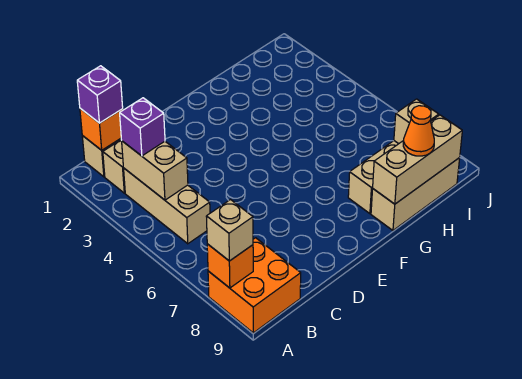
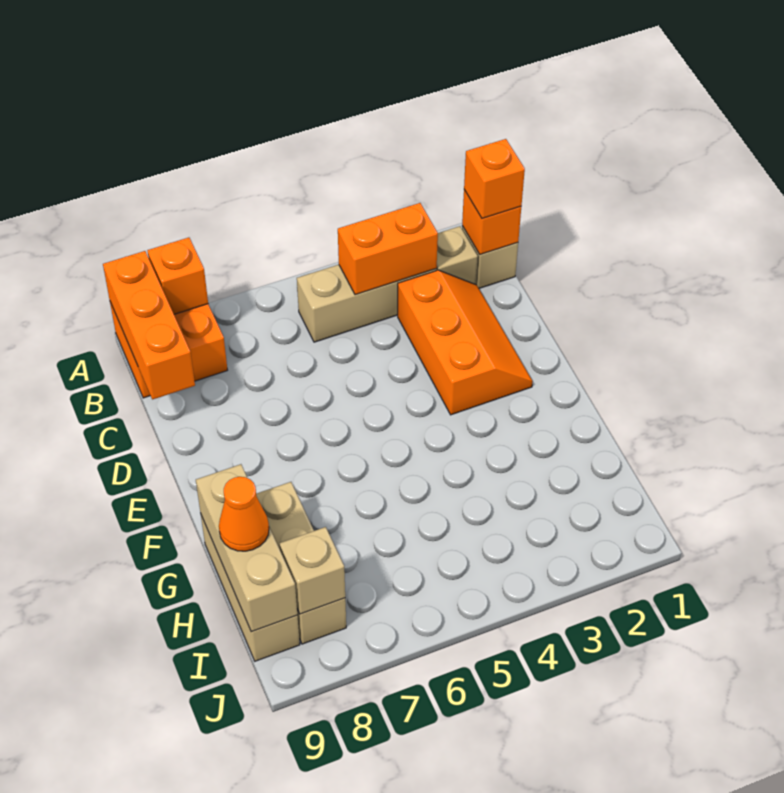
tan brick A8 level 3 -> none
none -> orange brick A9:C9 level 2
purple brick B1 level 3 -> orange brick B1 level 3
tan brick B3:B4 level 2 -> orange brick B3:B4 level 2
purple brick B3 level 3 -> none
none -> orange slope C2:E3 level 1 top 3

